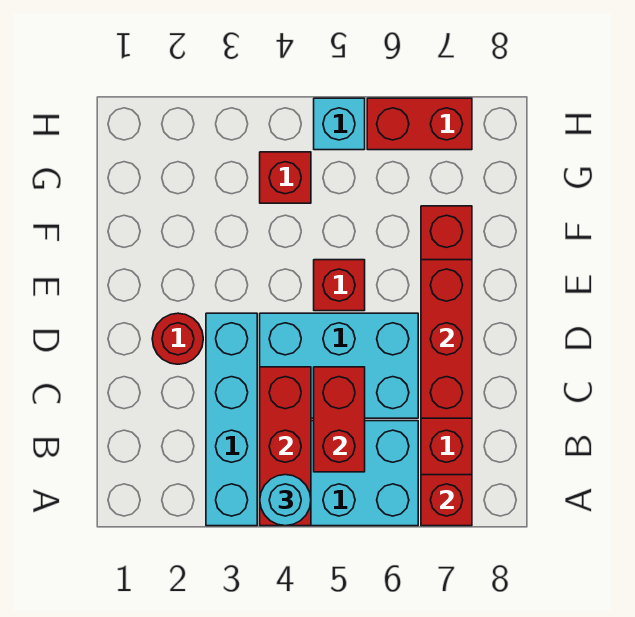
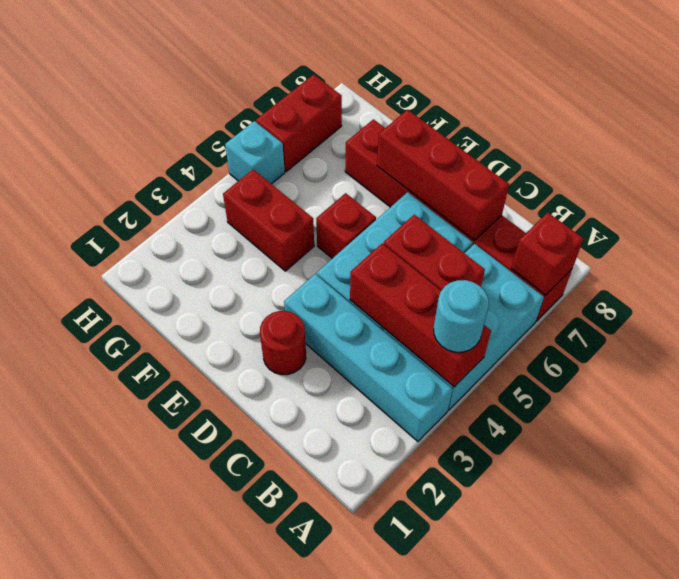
red brick G4 level 1 -> red brick F4:G4 level 1

